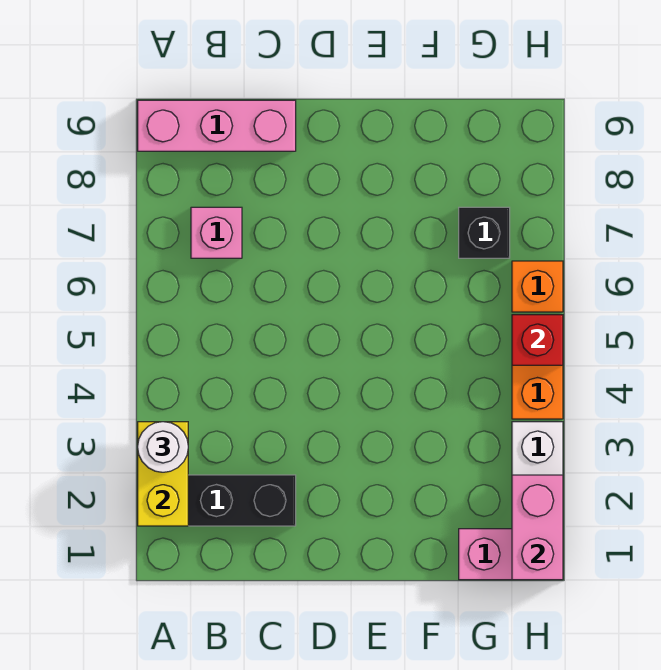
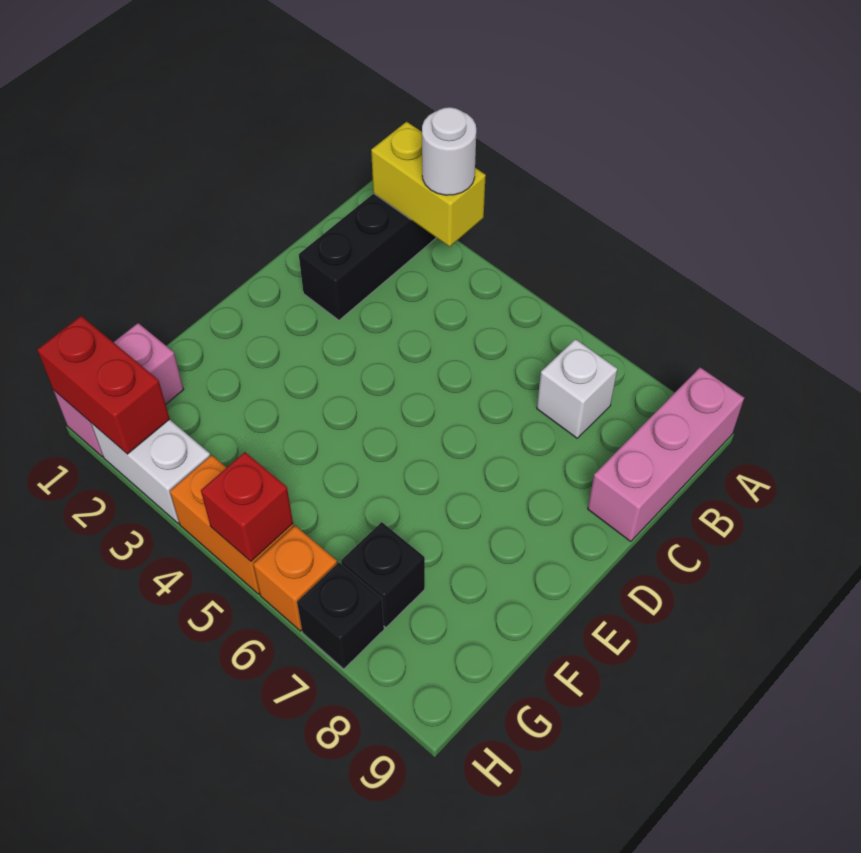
pink brick B7 level 1 -> white brick B7 level 1
pink brick H1:H2 level 2 -> red brick H1:H2 level 2
none -> black brick H7 level 1

